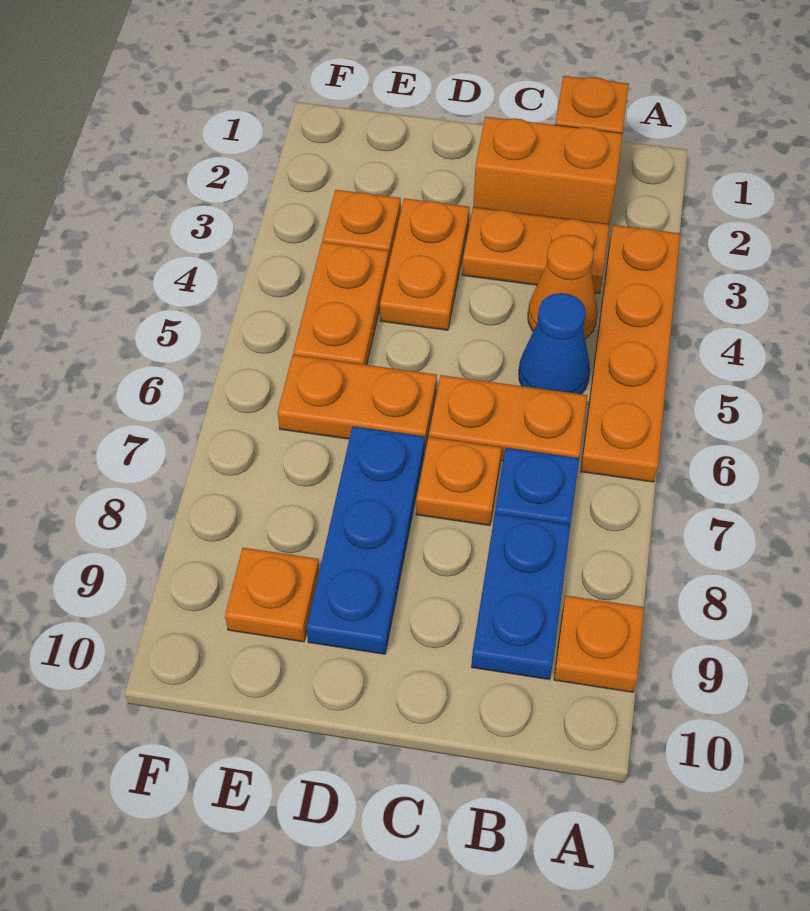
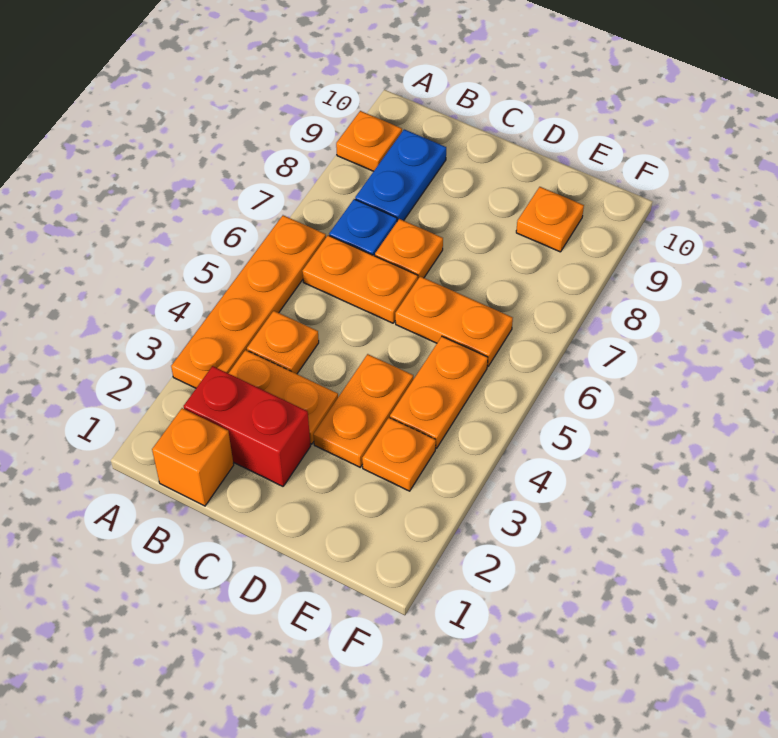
orange brick B2:C2 level 1 -> red brick B2:C2 level 1
orange cone B4 level 1 -> orange plate B4 level 1
blue cone B5 level 1 -> none
blue plate D7:D9 level 1 -> none

